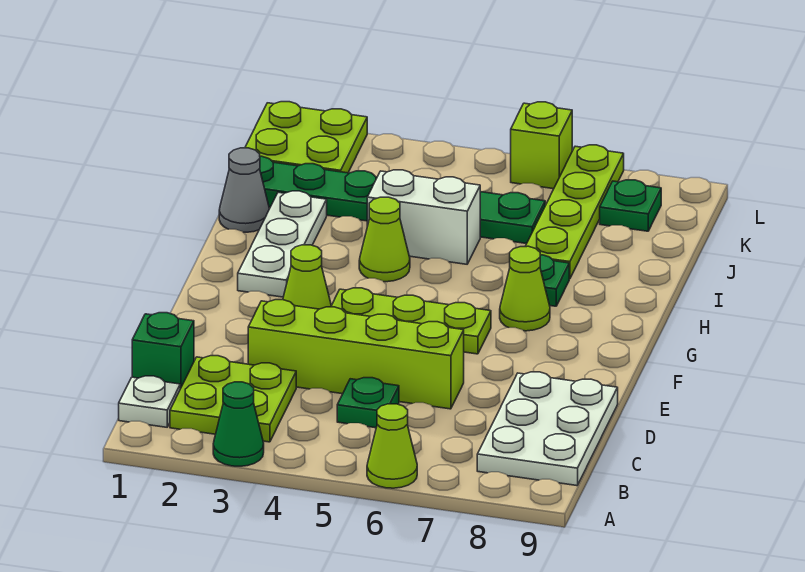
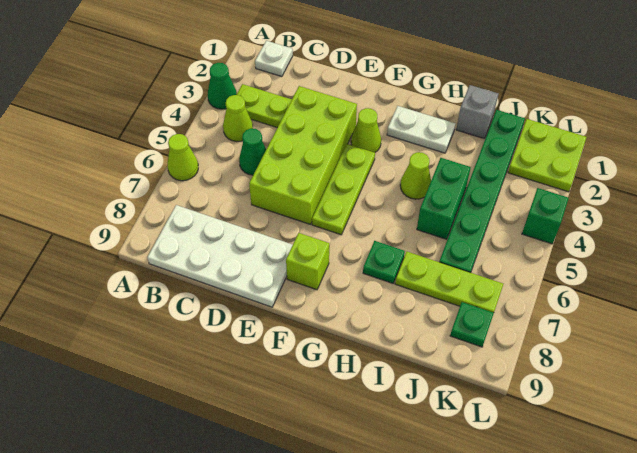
lime plate B2:C3 level 1 -> lime plate B3:C3 level 1
white plate B8:D9 level 1 -> white plate B8:E9 level 1
green brick C1 level 1 -> green brick L4 level 1
green plate C5 level 1 -> green cone C5 level 1
lime brick D3:D6 level 1 -> lime brick D3:E6 level 1
white plate G2:I2 level 1 -> white plate G2:H2 level 1
lime cone G7 level 1 -> lime cone B4 level 1
grey cone I1 level 1 -> grey brick I1 level 1
white brick I4:I5 level 1 -> green brick I4:I5 level 1
lime plate I7:L7 level 1 -> lime plate I7:K7 level 1
lime brick L6 level 1 -> lime brick F8 level 1

